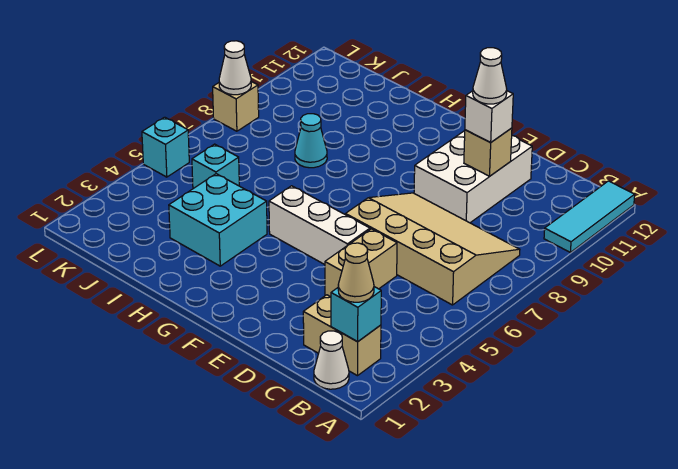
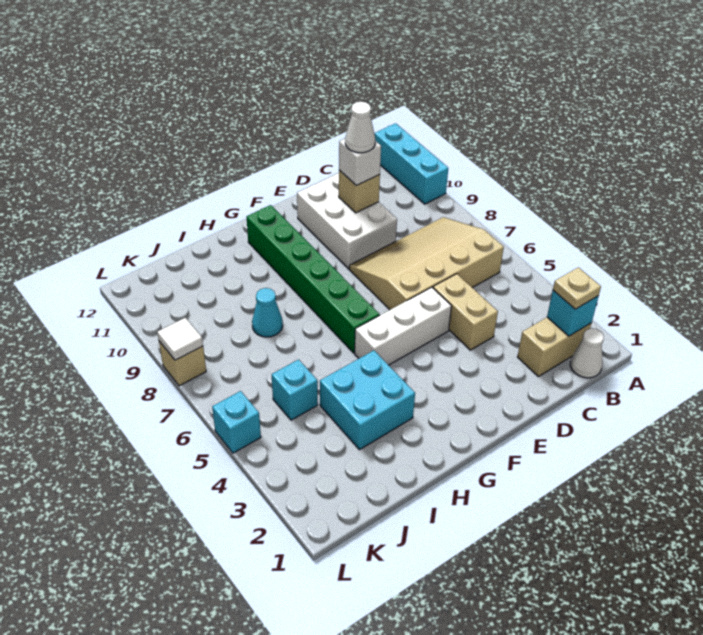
cyan tile A10:A12 level 1 -> cyan brick A10:A12 level 1
tan cone B2 level 3 -> tan plate B2 level 3
none -> green brick G6:G11 level 1
white cone L8 level 2 -> white tile L8 level 2

